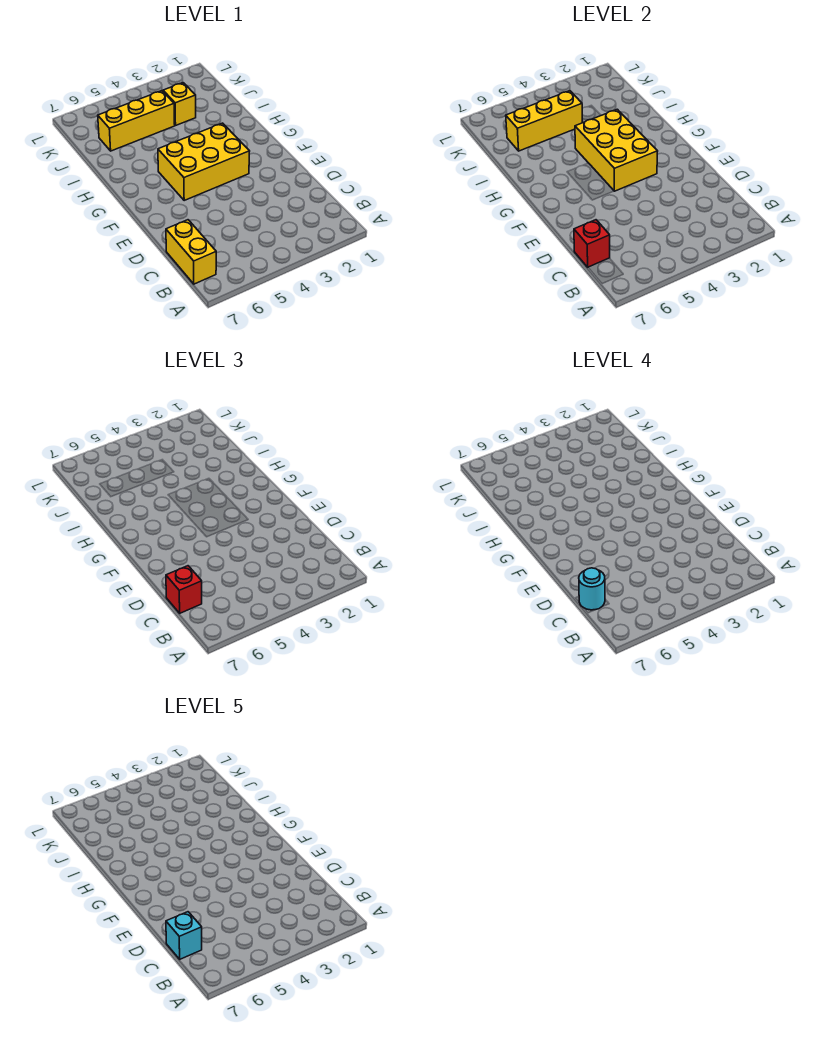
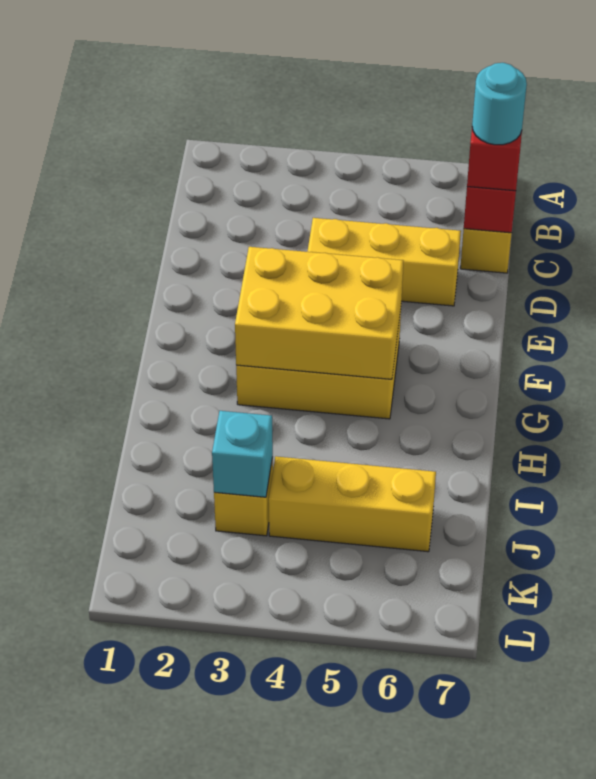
cyan brick C7 level 5 -> cyan brick J3 level 2
yellow brick F3:H4 level 2 -> yellow brick F3:G5 level 2
yellow brick J4:J6 level 2 -> yellow brick D4:D6 level 1

